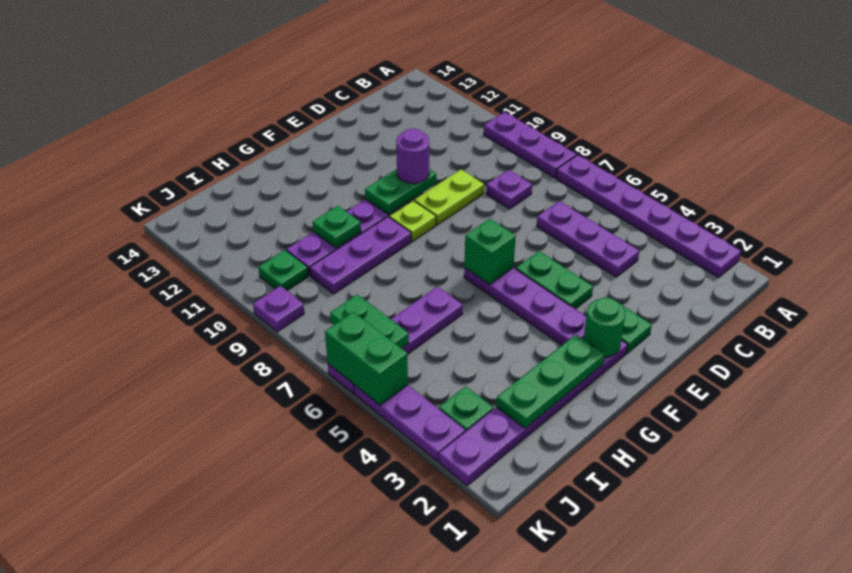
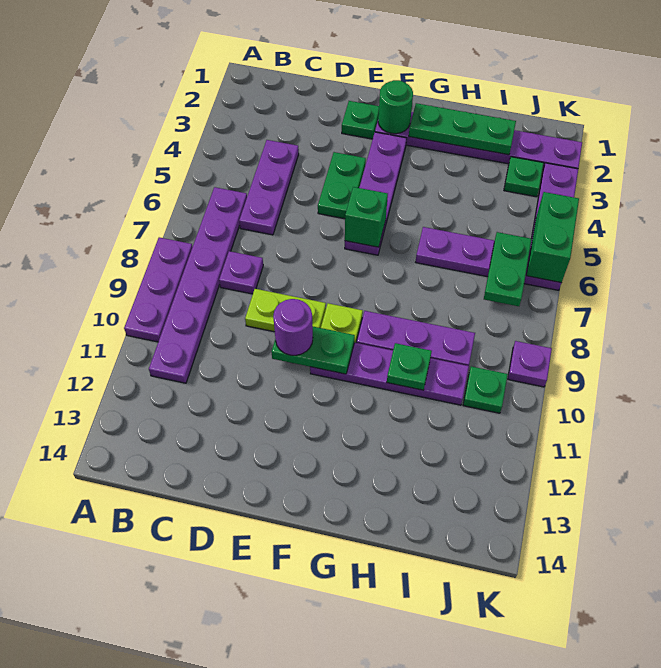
purple plate A2:A7 level 1 -> purple plate B6:B11 level 1

